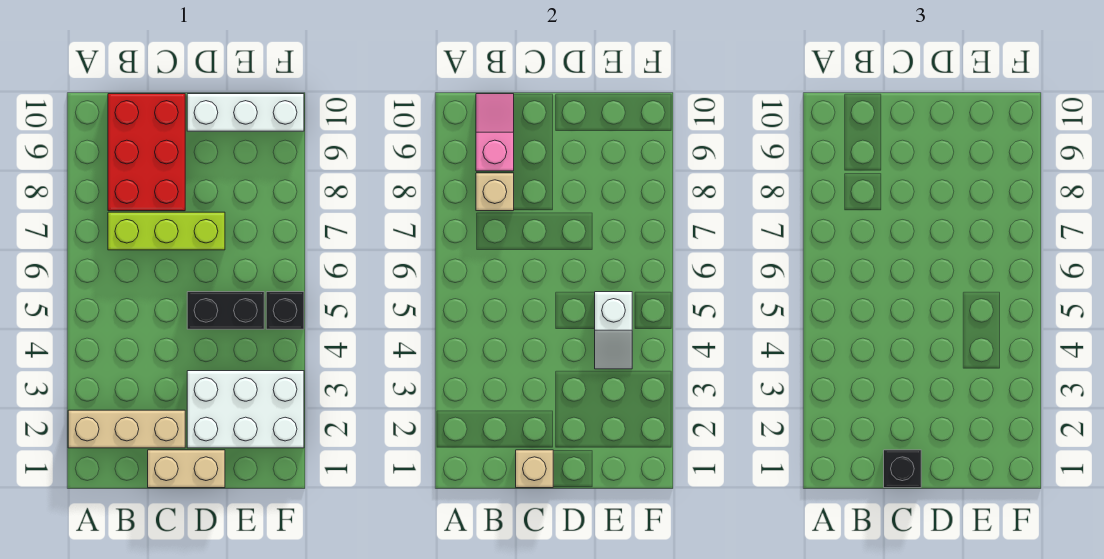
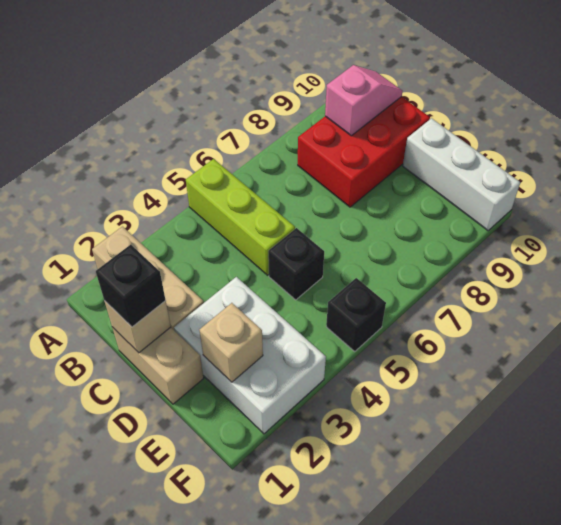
lime brick B7:D7 level 1 -> lime brick A5:C5 level 1
tan brick B8 level 2 -> tan brick E2 level 2
black brick D5:E5 level 1 -> black brick D5 level 1
white slope E4:E5 level 2 top 5 -> none

